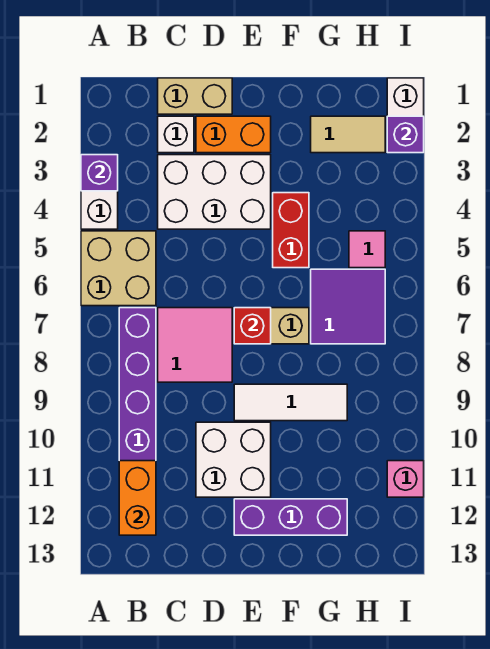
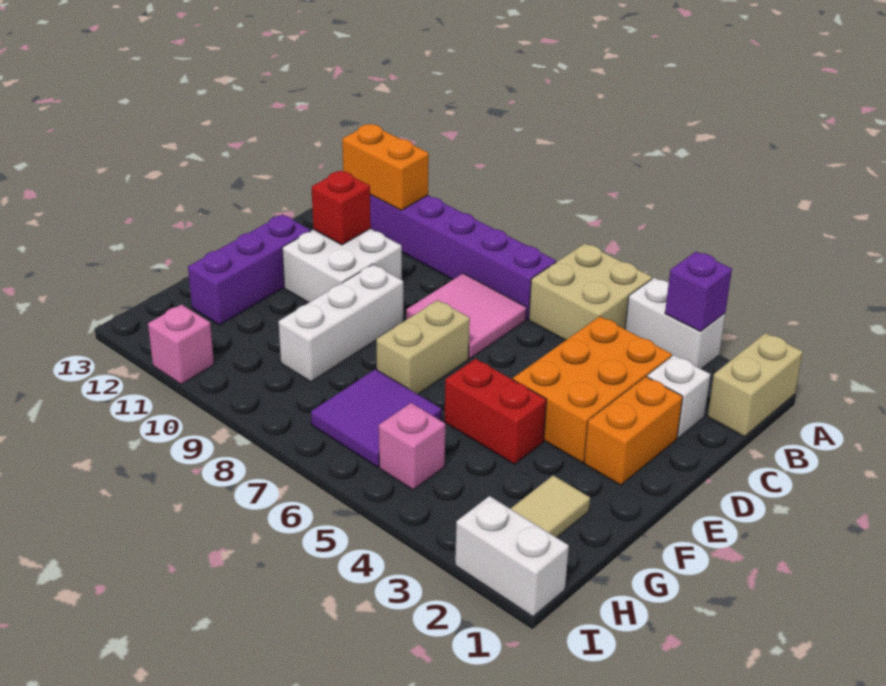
tan brick C1:D1 level 1 -> tan brick A1:B1 level 1
white brick C3:E4 level 1 -> orange brick C3:E4 level 1
red brick E7 level 2 -> red brick D11 level 2
white tile E9:G9 level 1 -> white brick E9:G9 level 1
pink tile H5 level 1 -> pink brick H5 level 1
purple brick I2 level 2 -> none

